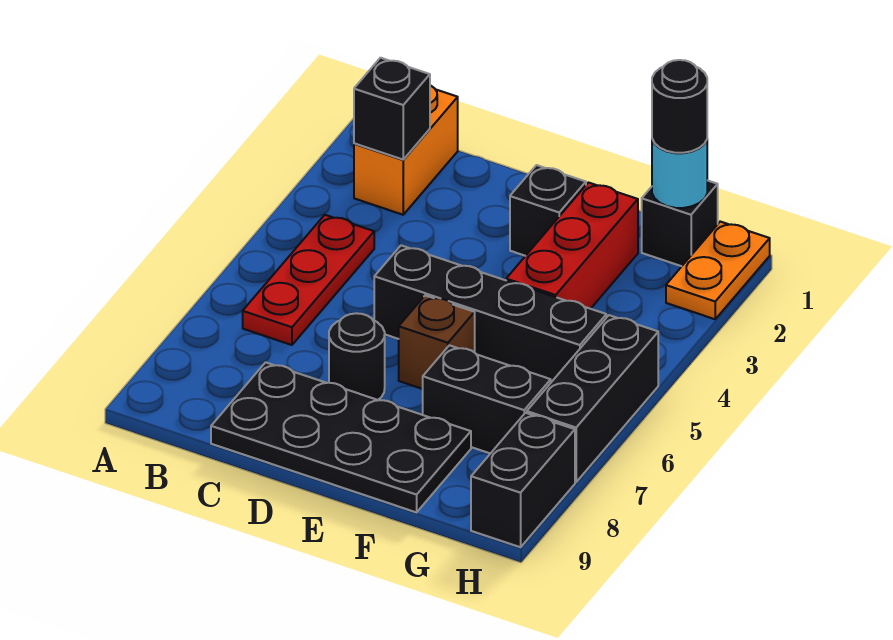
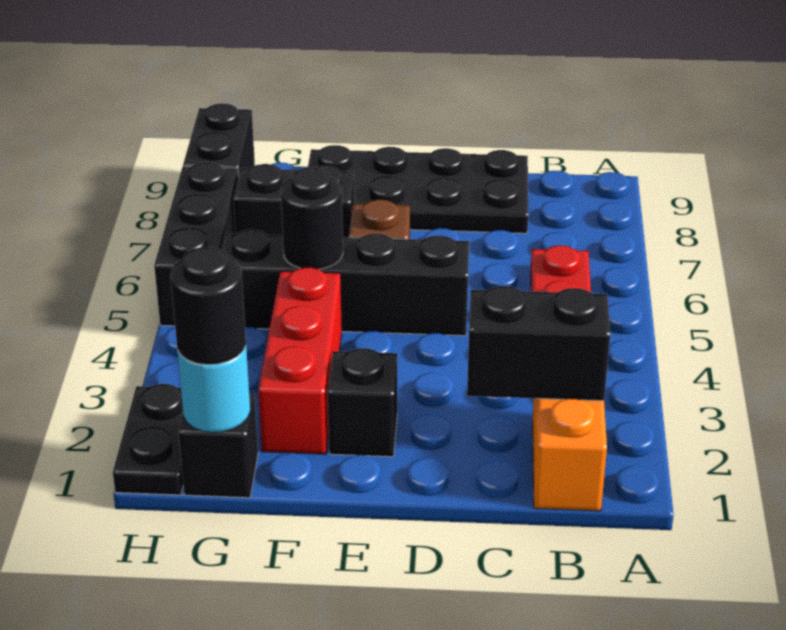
black brick B2 level 2 -> black brick B2:C2 level 2
black round brick D7 level 1 -> black round brick F5 level 2
orange plate H1:H2 level 1 -> black plate H1:H2 level 1

